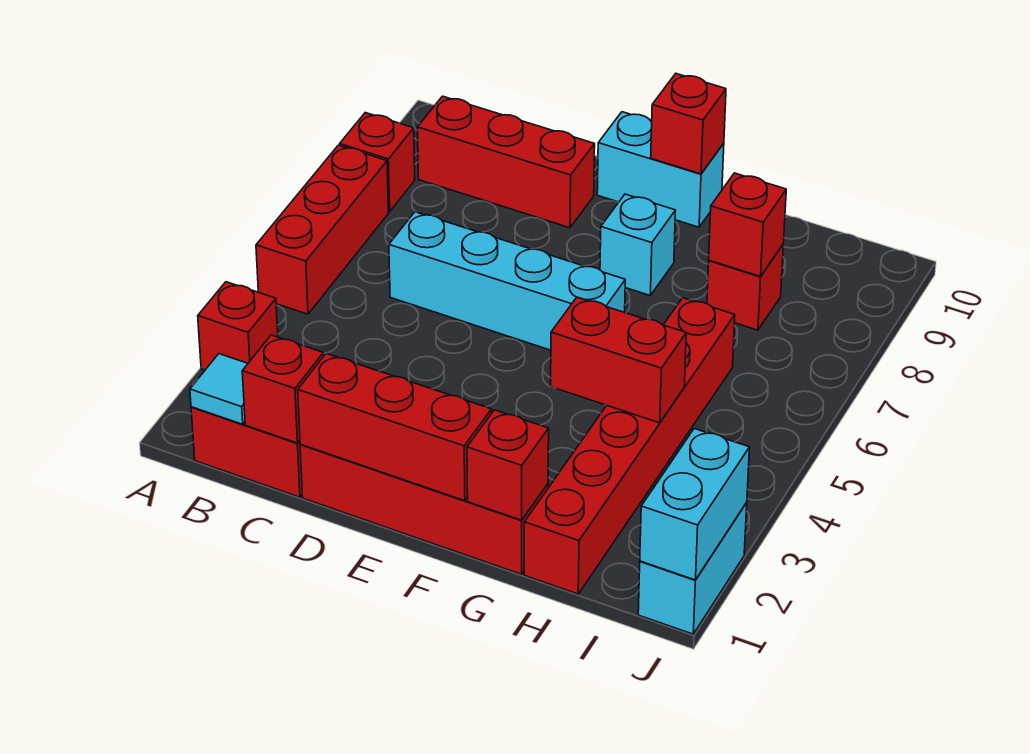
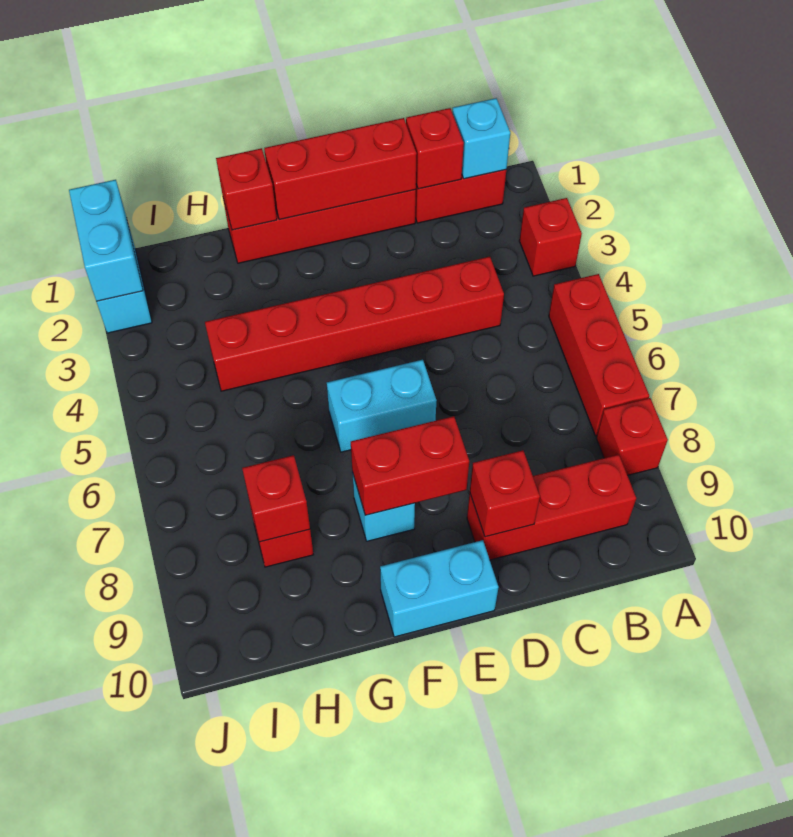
cyan tile B1 level 2 -> cyan brick B1 level 2
cyan brick C6:F6 level 1 -> cyan brick E6:F6 level 1
red brick F10 level 2 -> red brick D9 level 2
red brick G4:H4 level 2 -> red brick E8:F8 level 2
red brick H1:H6 level 1 -> red brick C4:H4 level 1

